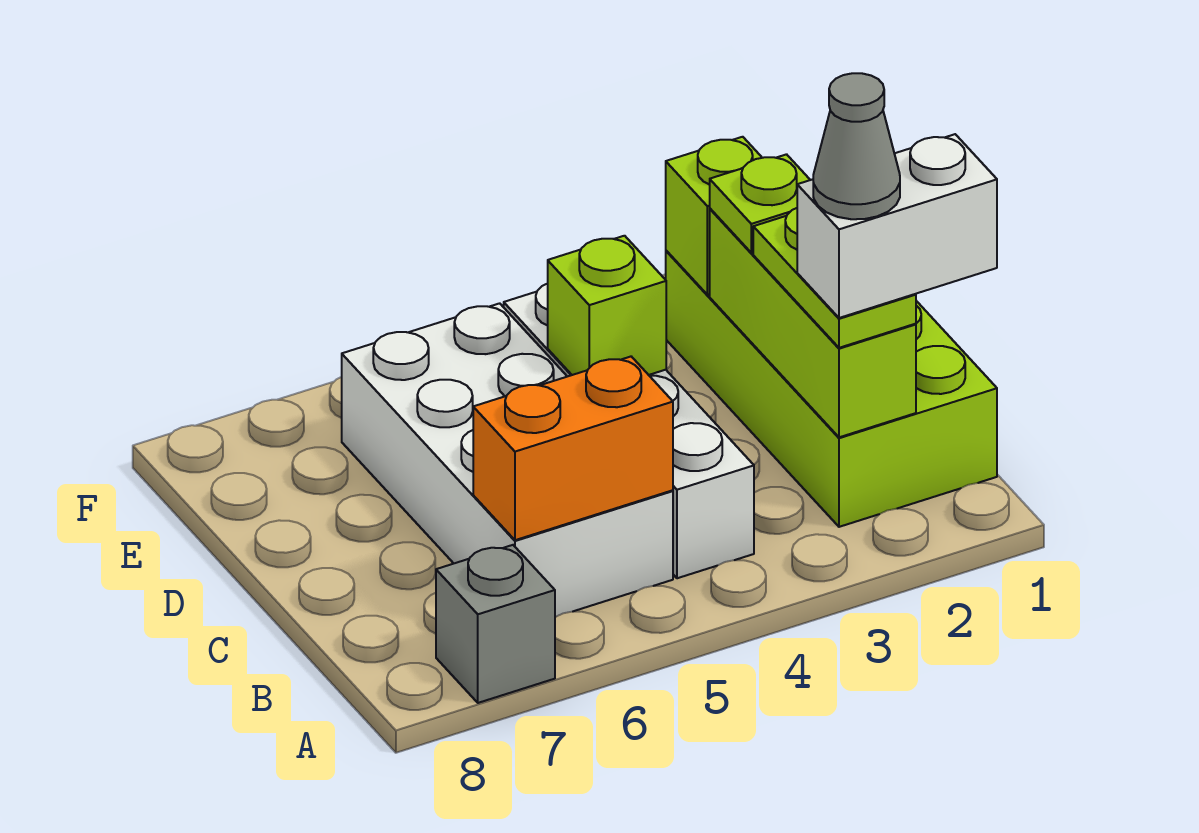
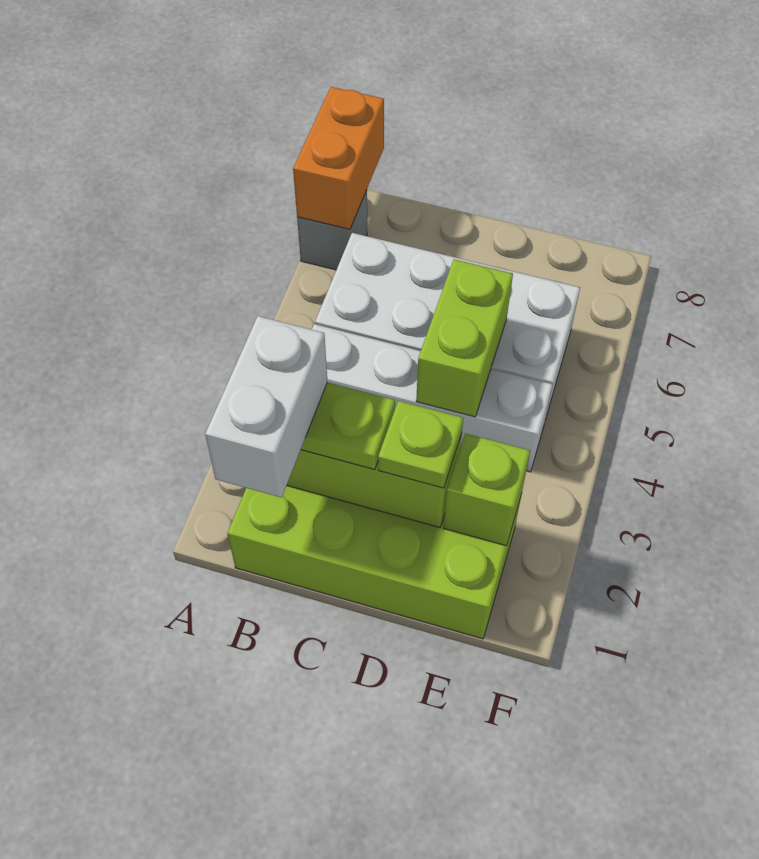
grey cone B2 level 5 -> none
orange brick B5:B6 level 2 -> orange brick A7:A8 level 2
lime brick D4 level 2 -> lime brick D4:D5 level 2

